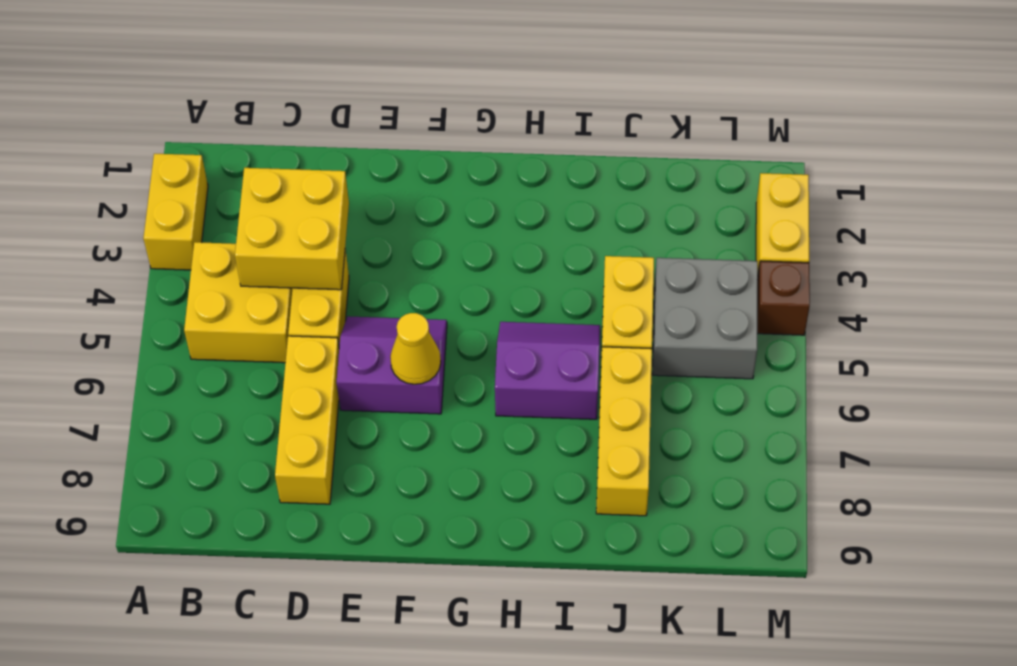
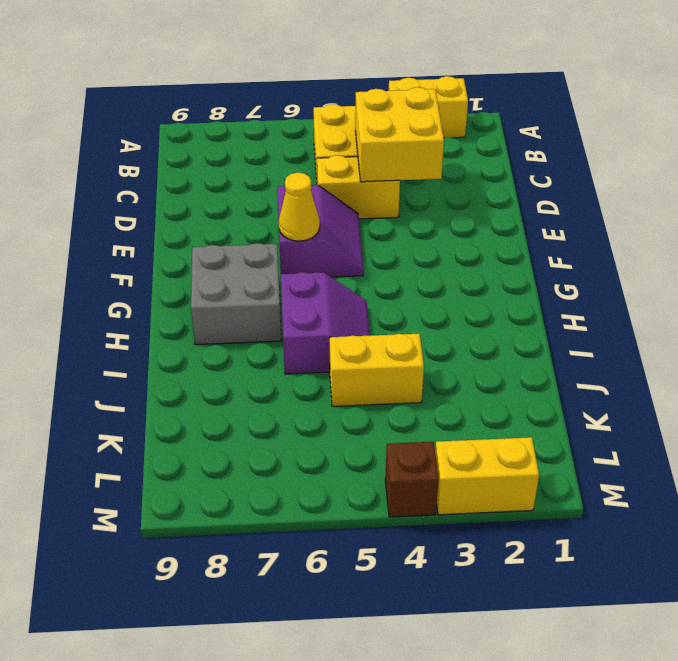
yellow brick D6:D8 level 1 -> none
yellow brick J6:J8 level 1 -> none
grey brick K4:L5 level 1 -> grey brick G7:H8 level 1

